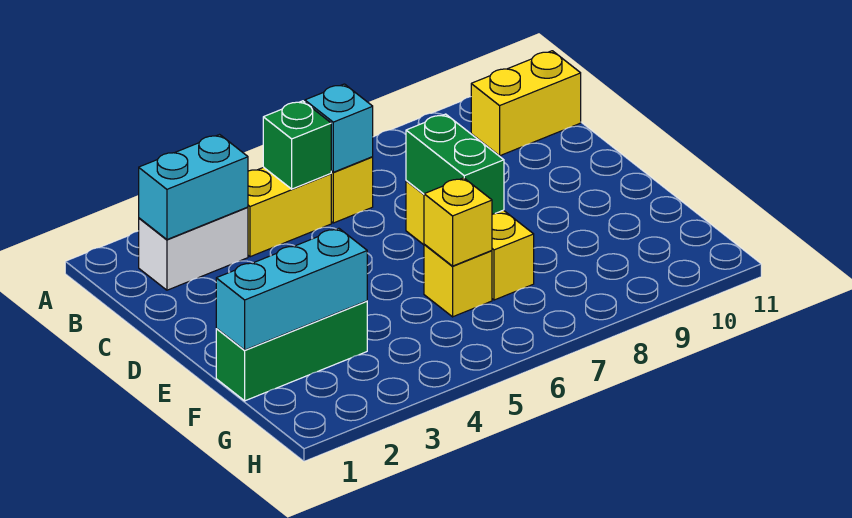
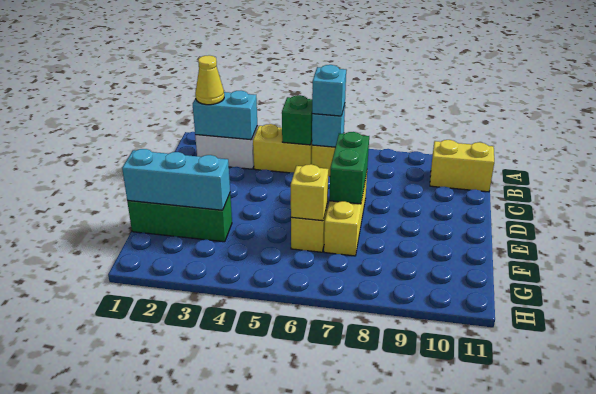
none -> yellow cone B2 level 3
none -> cyan brick B6 level 3

